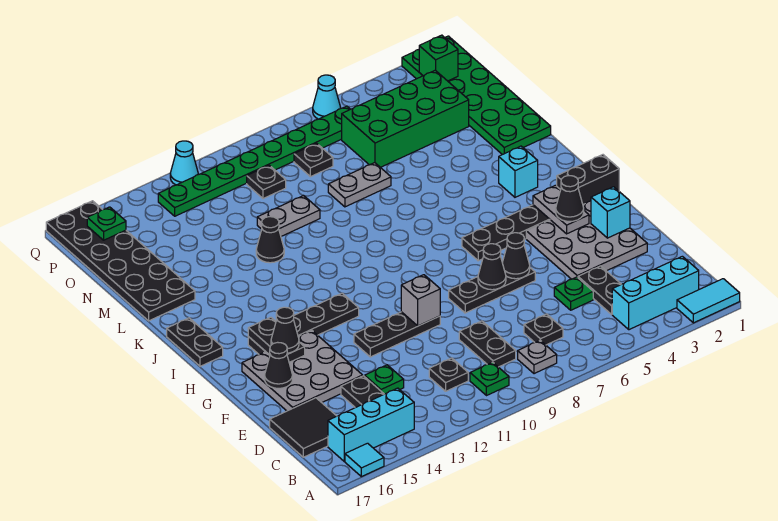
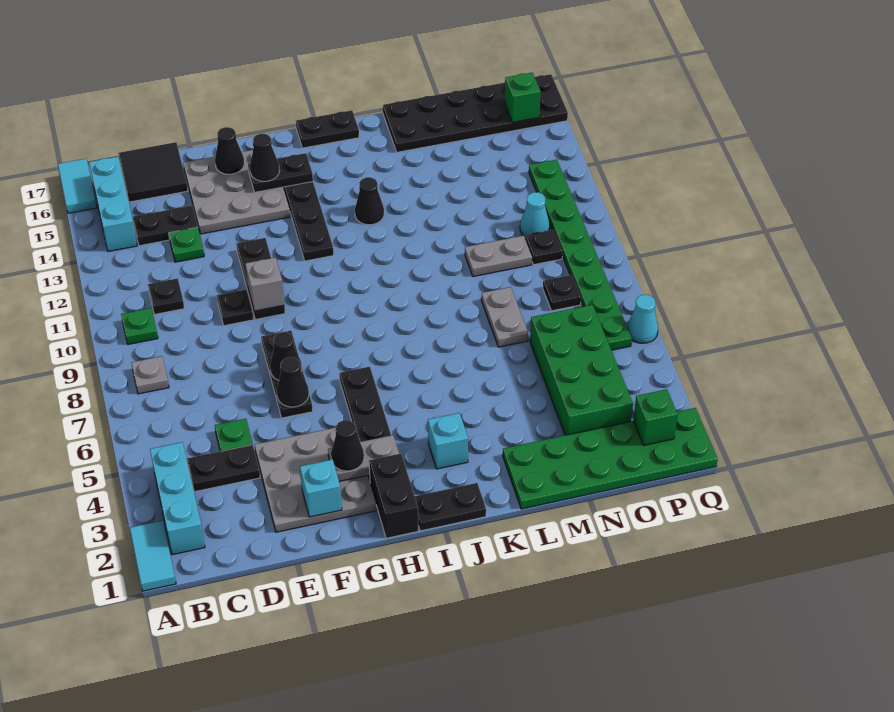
cyan tile A16 level 1 -> cyan tile A16:A17 level 1
black plate C7 level 1 -> black plate E10 level 1
black plate C9:D9 level 1 -> black plate I1:J1 level 1
black cone L12 level 1 -> black cone J13 level 1
grey plate M10:M11 level 1 -> grey plate M10:N10 level 1
green plate P16 level 2 -> green brick P16 level 2
cyan cone Q12 level 1 -> cyan cone O11 level 1

